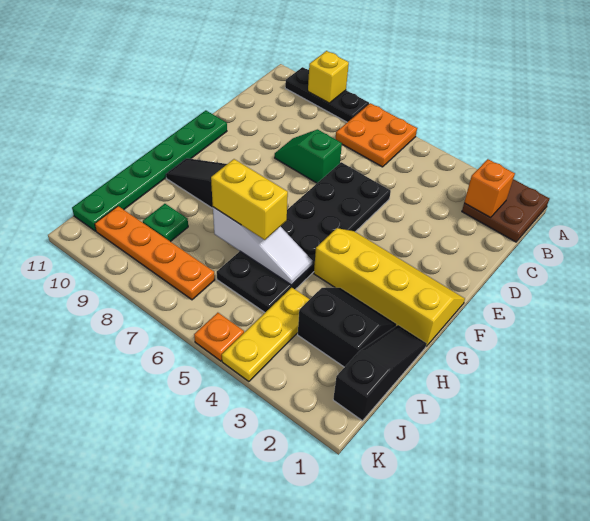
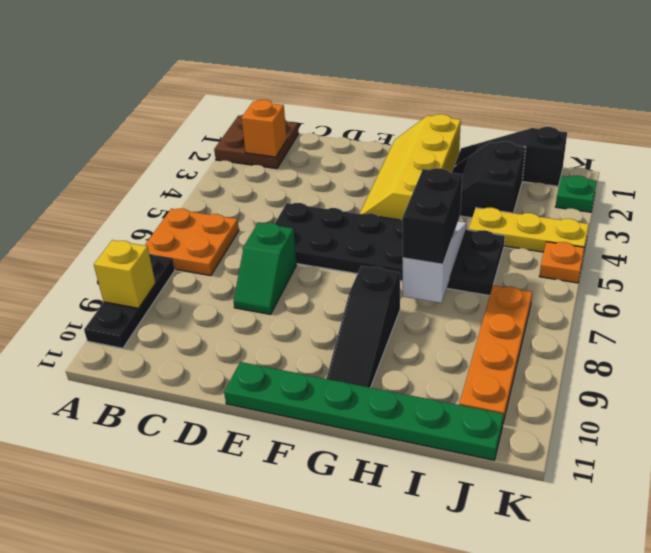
yellow brick H6:H7 level 3 -> black brick H6:H7 level 3
green plate I9 level 1 -> green plate K2 level 1

